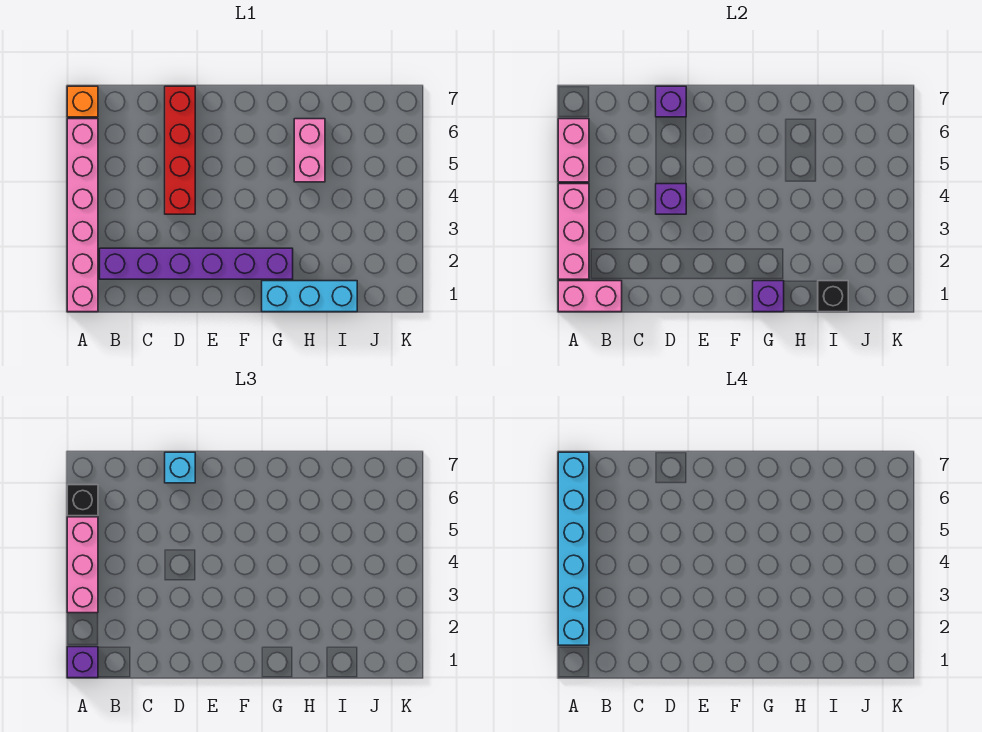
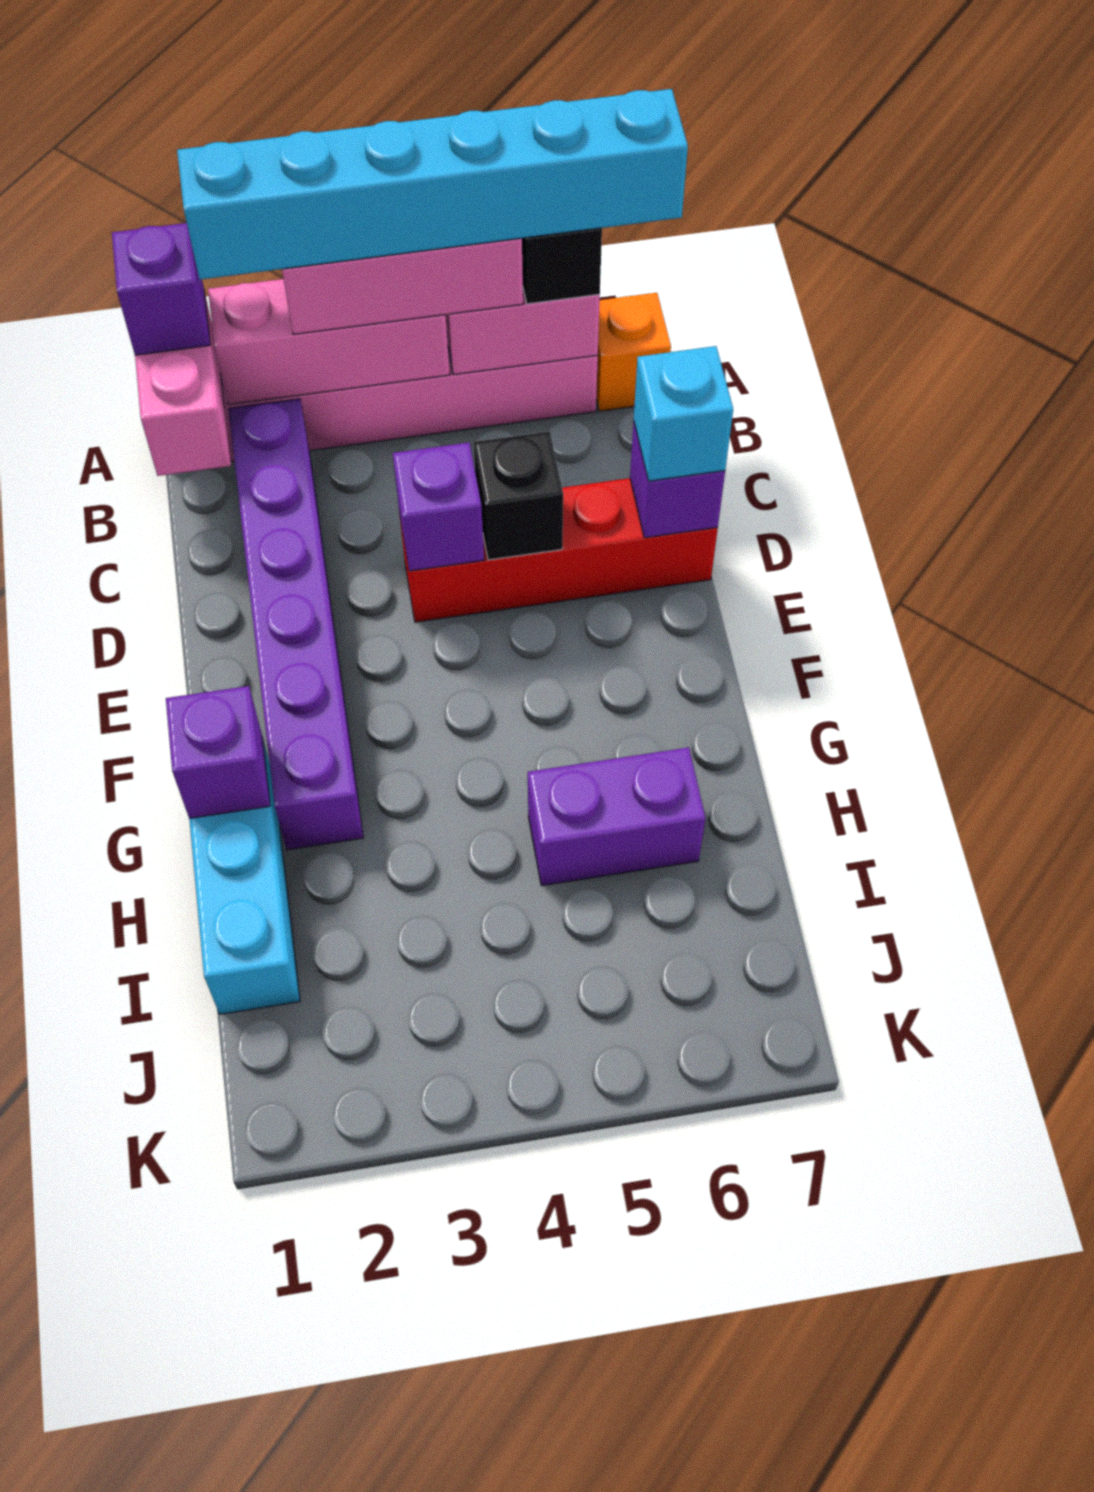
pink brick H5:H6 level 1 -> purple brick H5:H6 level 1
black brick I1 level 2 -> black brick D5 level 2

